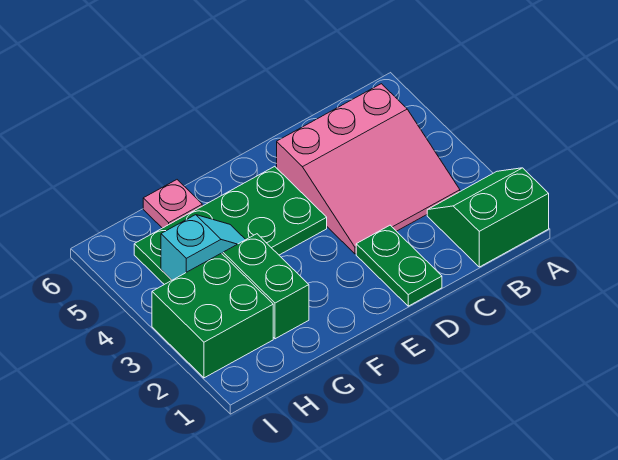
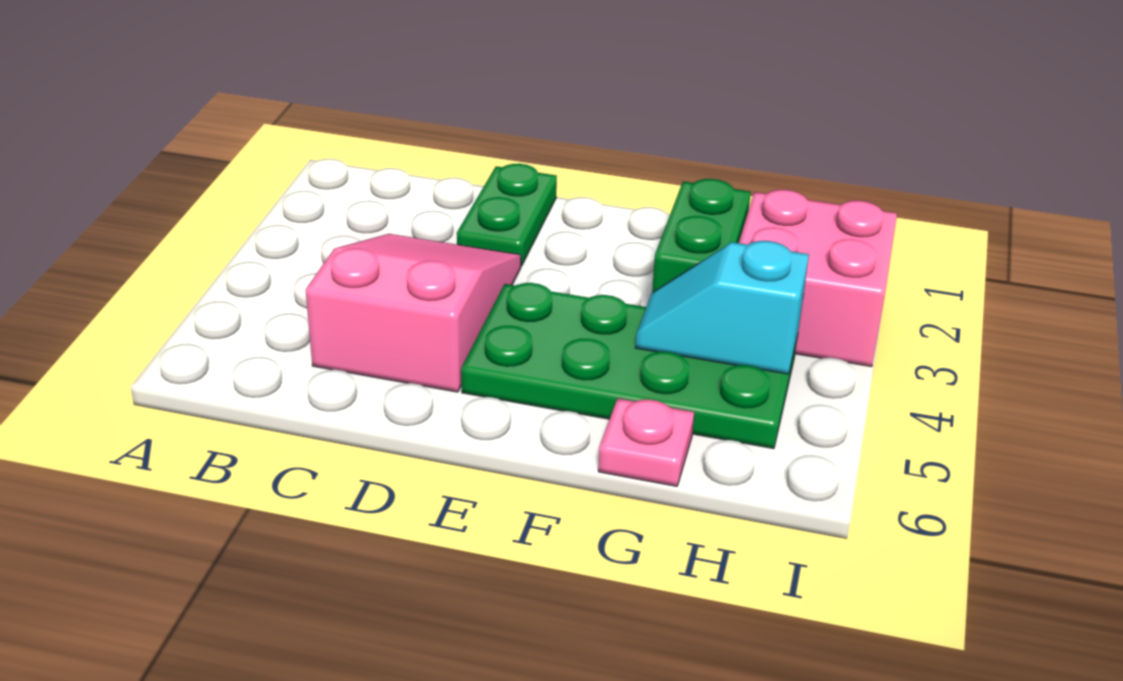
green slope A1:B2 level 1 top 1 -> none
pink slope B3:D5 level 1 top 5 -> pink slope C3:D5 level 1 top 5
green brick H2:I3 level 1 -> pink brick H2:I3 level 1

